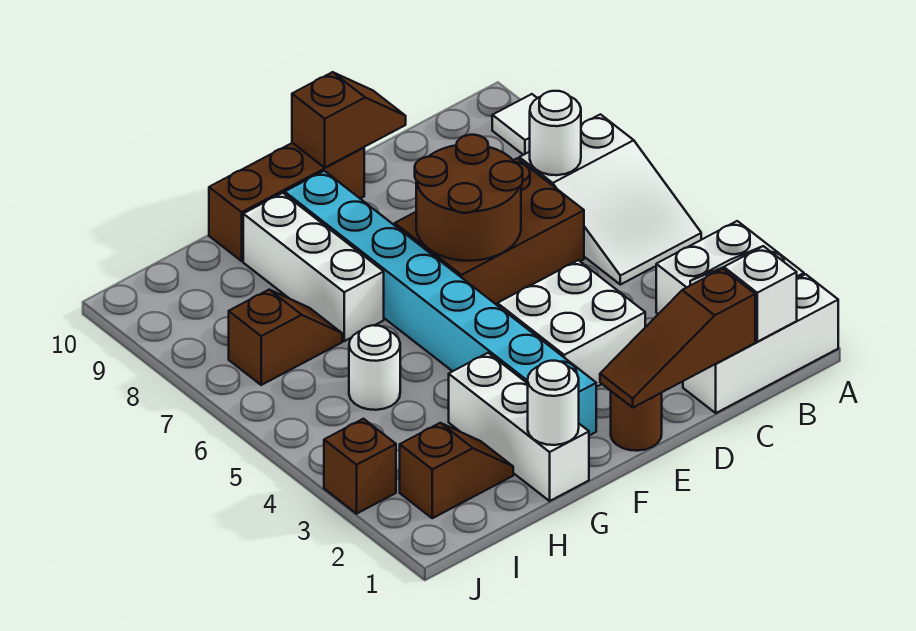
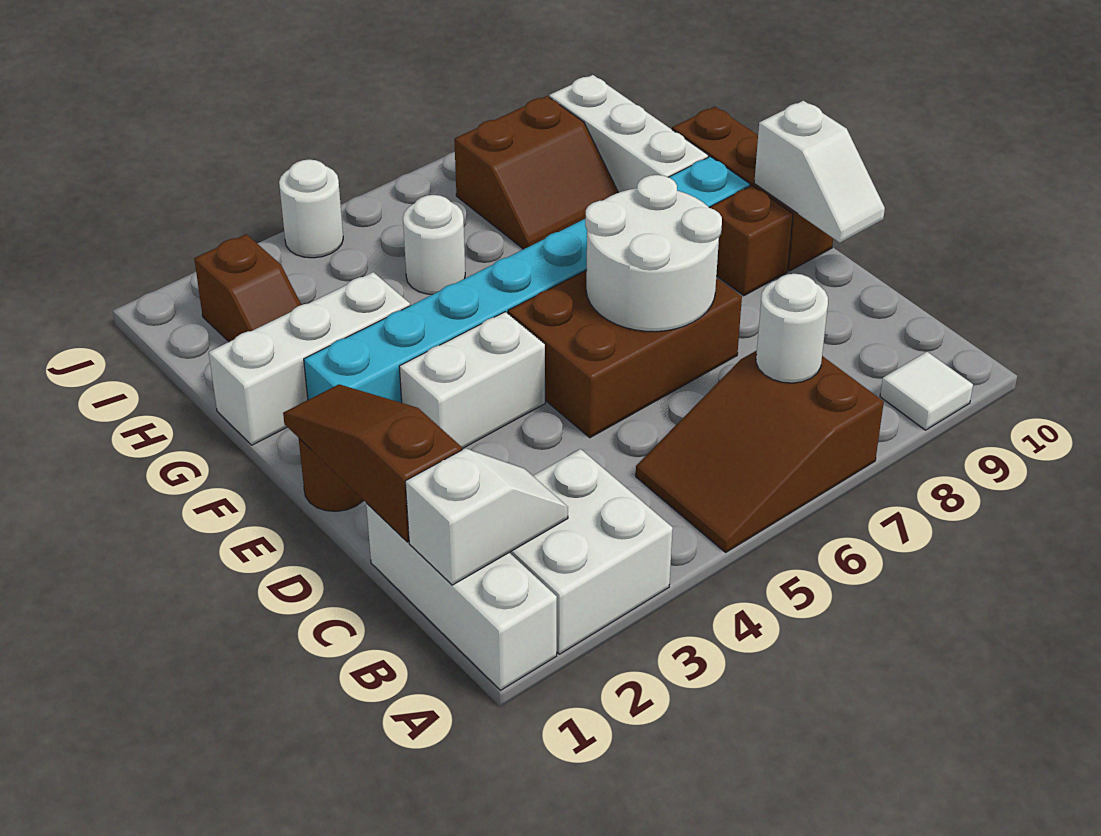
white slope A5:B7 level 1 top 7 -> brown slope A5:B7 level 1 top 7
brown brick C6:E7 level 1 -> brown brick D5:E7 level 1
white brick D3:E4 level 1 -> white brick E3:E4 level 1
brown round brick D6:E7 level 2 -> white round brick D6:E7 level 2
brown slope D10:E10 level 2 top E -> white slope D10:E10 level 2 top E
white round brick G1 level 2 -> white round brick J4 level 1
white brick G7:G9 level 1 -> white brick G9:I9 level 1
brown slope H7:I7 level 1 top I -> brown slope H7:I8 level 1 top I
brown brick J3 level 1 -> brown brick E9 level 1

